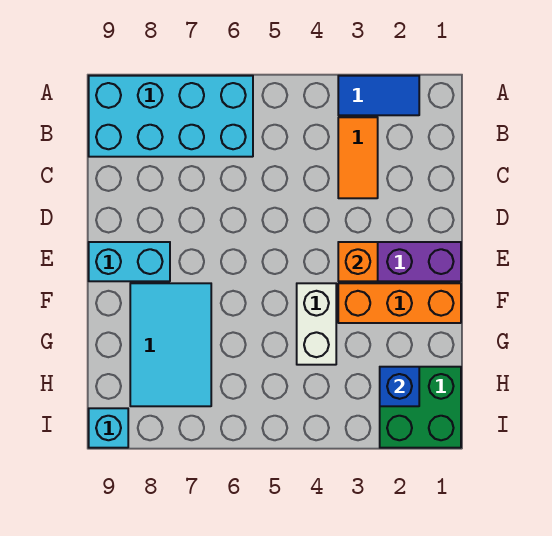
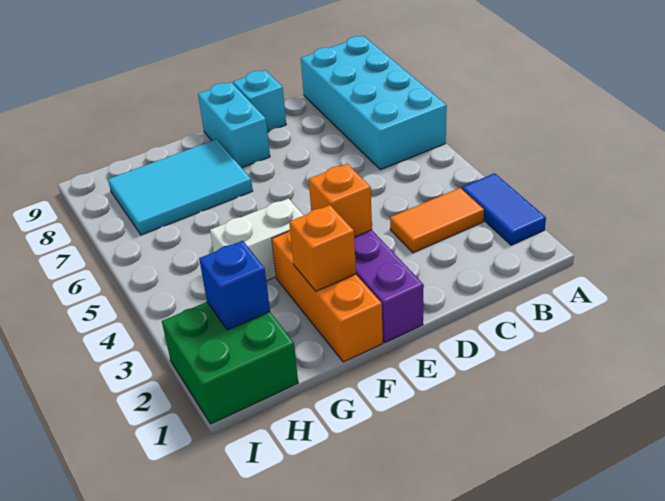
none -> orange brick F2 level 2
cyan brick I9 level 1 -> cyan brick D9 level 1

